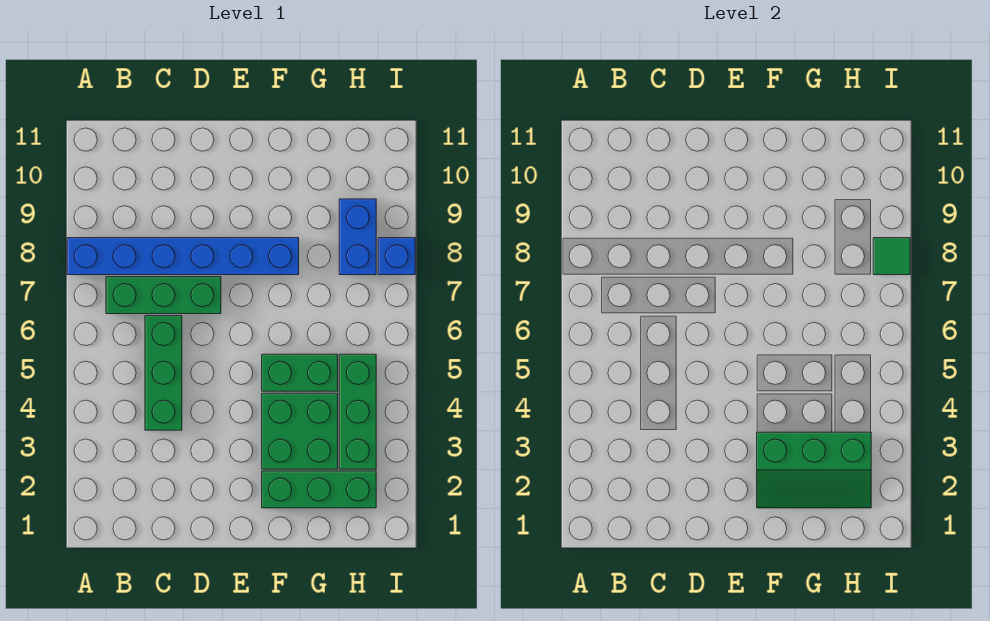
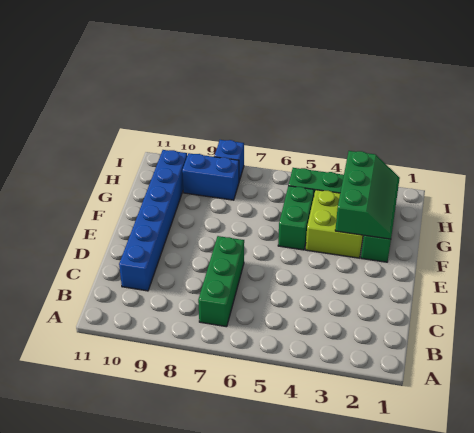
blue brick A8:F8 level 1 -> blue brick C10:H10 level 1
green brick C4:C6 level 1 -> none
green brick F3:G4 level 1 -> lime brick F3:G4 level 1
green tile I8 level 2 -> none

